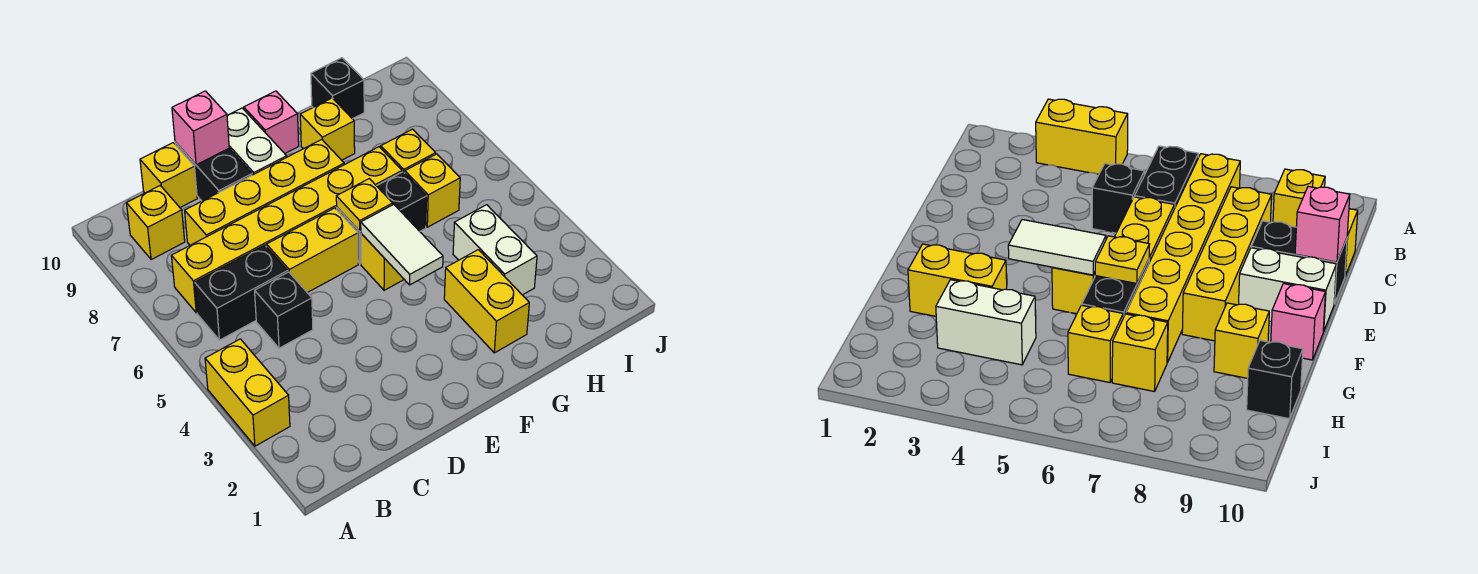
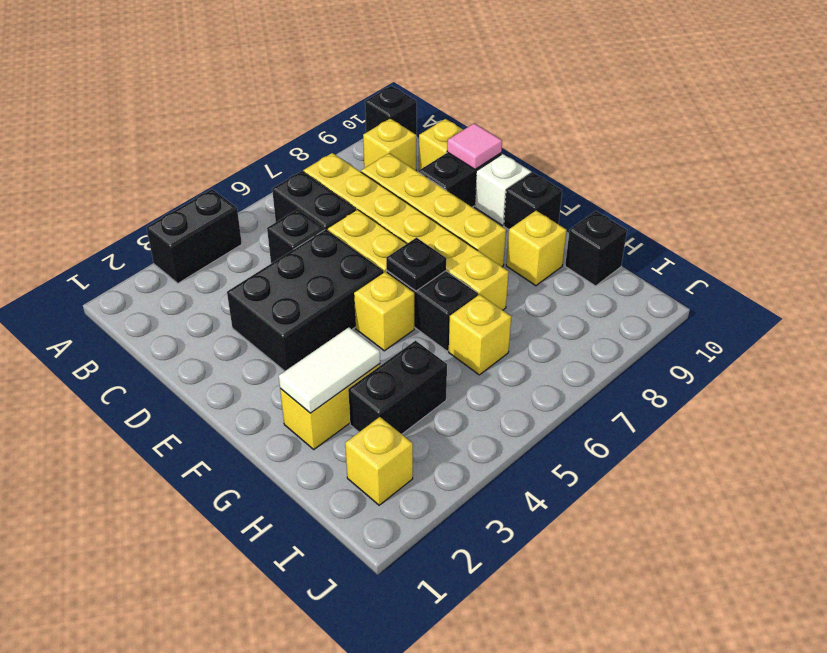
yellow brick A3:A4 level 1 -> black brick A3:A4 level 1
none -> black brick A10 level 1
none -> black brick D3:E5 level 1
pink brick D10 level 2 -> pink tile D10 level 2
white brick E9:E10 level 1 -> white brick E10 level 1
white tile F4:F5 level 2 -> white tile G2:G3 level 2
yellow plate F6 level 2 -> black plate F6 level 2
pink brick F10 level 1 -> black brick F10 level 1
white brick H3:H4 level 1 -> black brick H3:H4 level 1
yellow brick H7 level 1 -> yellow brick I2 level 1

